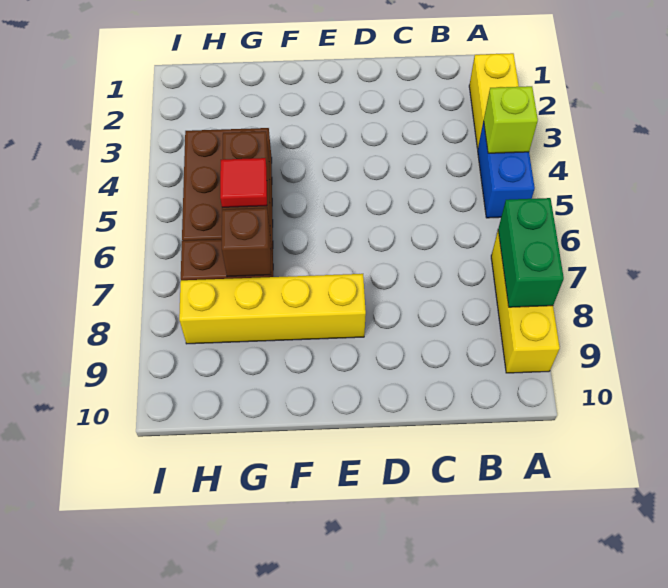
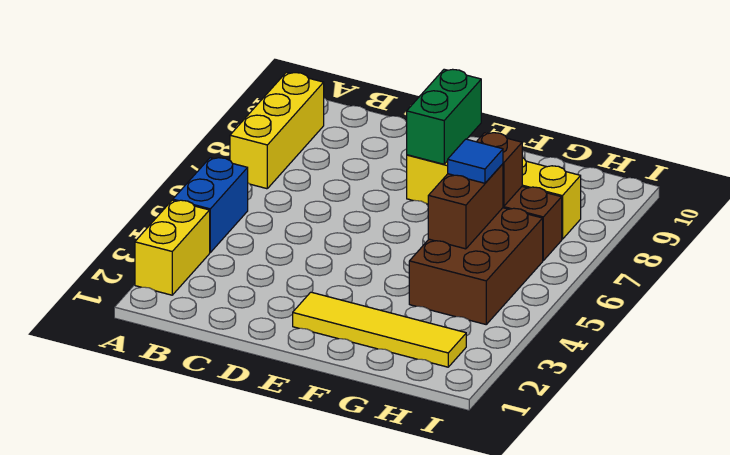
lime brick A4 level 2 -> none
green brick A7:A8 level 2 -> green brick E8:E9 level 2
none -> yellow tile E2:H2 level 1
red tile G6 level 3 -> blue tile G6 level 3

